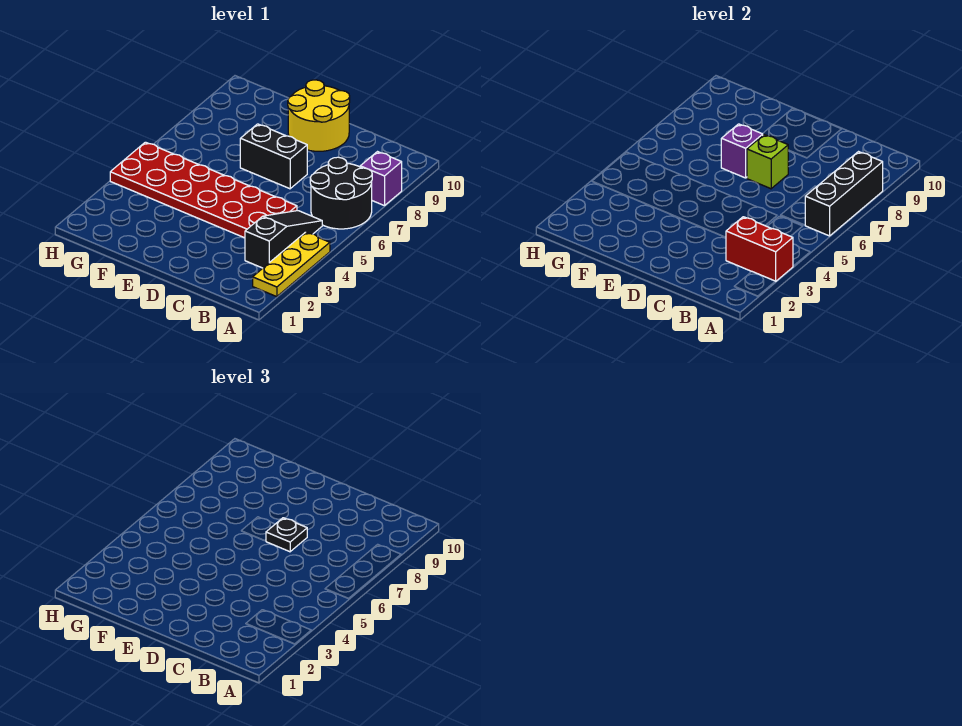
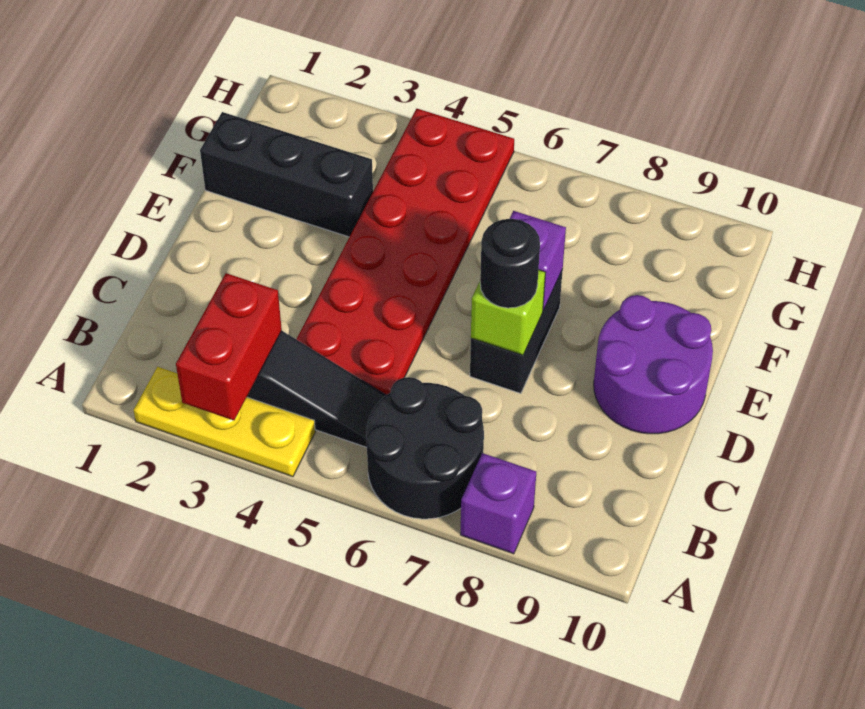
black brick A6:A8 level 2 -> black brick F1:F3 level 1
black plate D7 level 3 -> black round brick D7 level 3
yellow round brick D9:E10 level 1 -> purple round brick D9:E10 level 1

